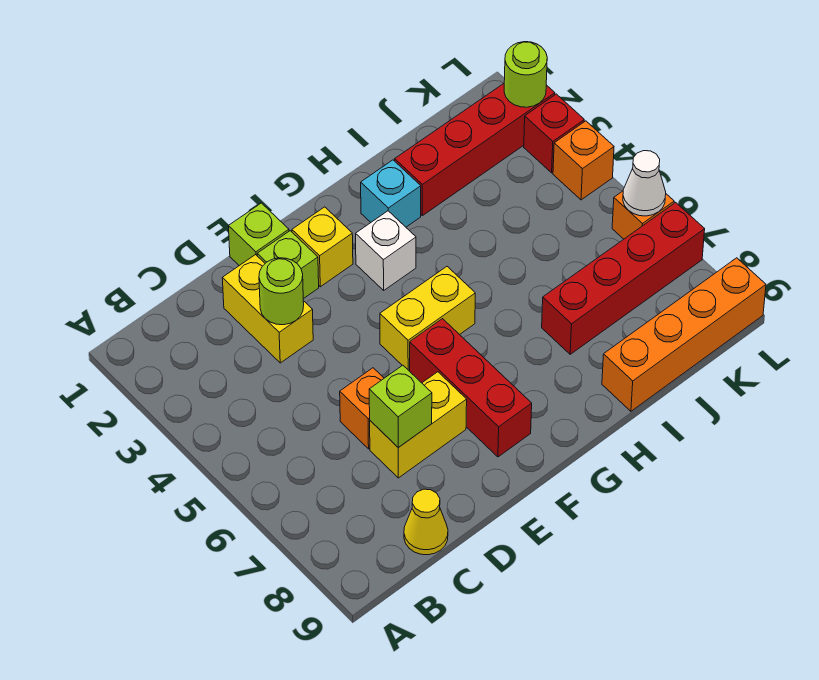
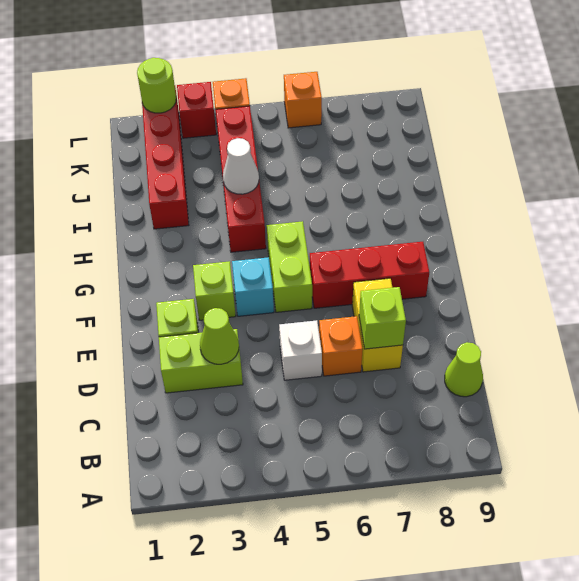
yellow cone C9 level 1 -> lime cone C9 level 1
yellow brick D2:D3 level 1 -> lime brick D2:D3 level 1
lime round brick D3 level 2 -> lime cone D3 level 2
lime brick E1 level 1 -> lime brick F3 level 1
yellow brick F2 level 1 -> none
yellow brick F5:G5 level 1 -> lime brick F5:G5 level 1
white brick G3 level 1 -> white brick D5 level 1
cyan brick H2 level 1 -> cyan brick F4 level 1
red brick I7:L7 level 1 -> red brick H4:K4 level 1
orange brick I9:L9 level 1 -> none
white cone L6 level 2 -> white cone I4 level 2

